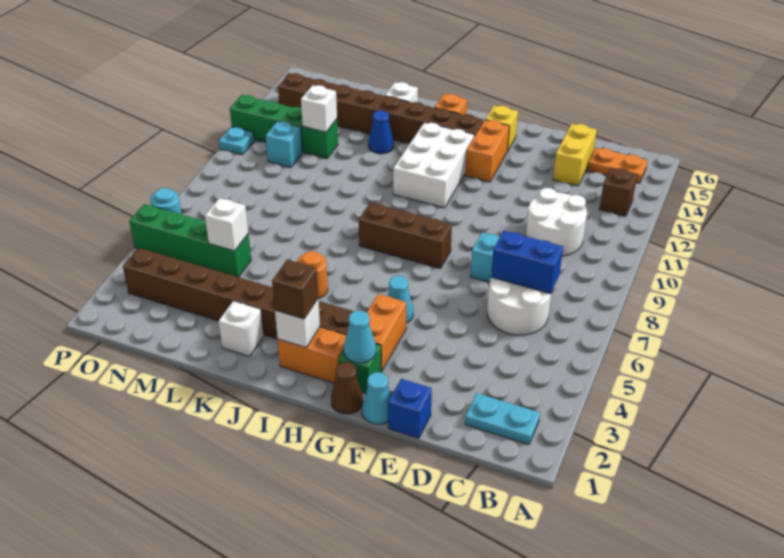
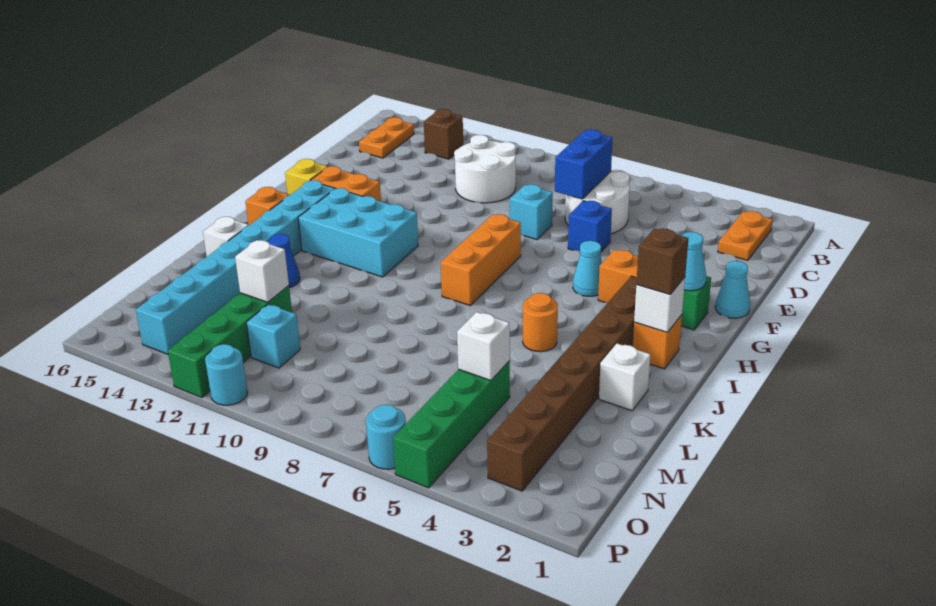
cyan plate B2:C2 level 1 -> orange plate B2:C2 level 1
yellow brick D14:D15 level 1 -> none
blue brick E1 level 1 -> blue brick E6 level 1
brown cone G1 level 1 -> none
brown brick G8:I8 level 1 -> orange brick G8:I8 level 1
orange brick H2:I2 level 1 -> orange brick I2 level 1
white brick H11:I13 level 1 -> cyan brick H11:I13 level 1
brown brick H14:O14 level 1 -> cyan brick H14:O14 level 1
cyan plate P11 level 1 -> cyan round brick P11 level 1

